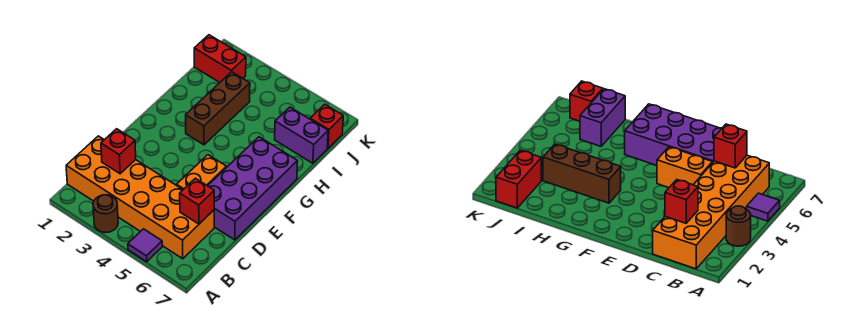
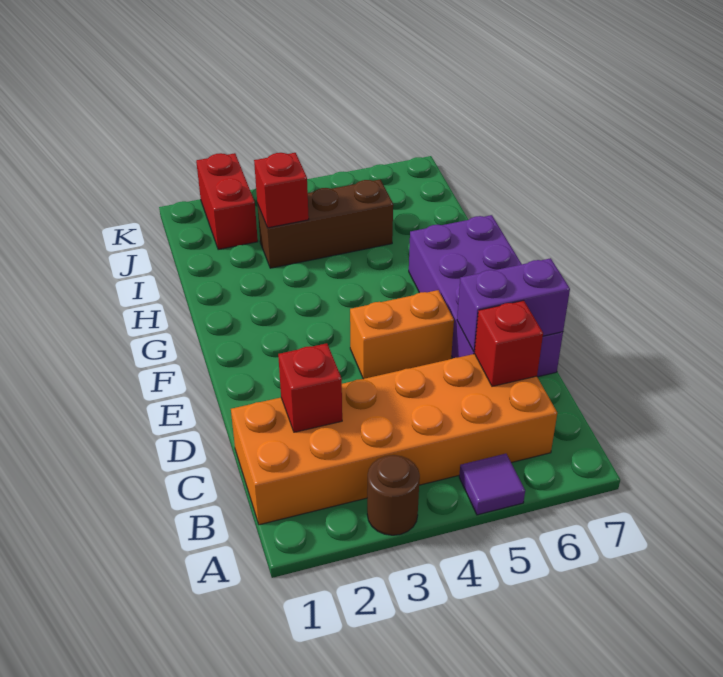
orange brick D5:E5 level 1 -> orange brick E4:E5 level 1
brown brick G3:I3 level 1 -> brown brick I3:I5 level 1
purple brick I6:I7 level 1 -> purple brick D6:D7 level 2
red brick J1:J2 level 1 -> red brick J2:K2 level 1
red brick J7 level 1 -> red brick I3 level 2

